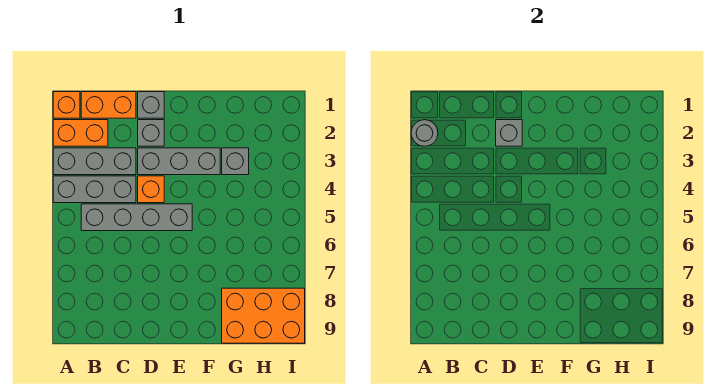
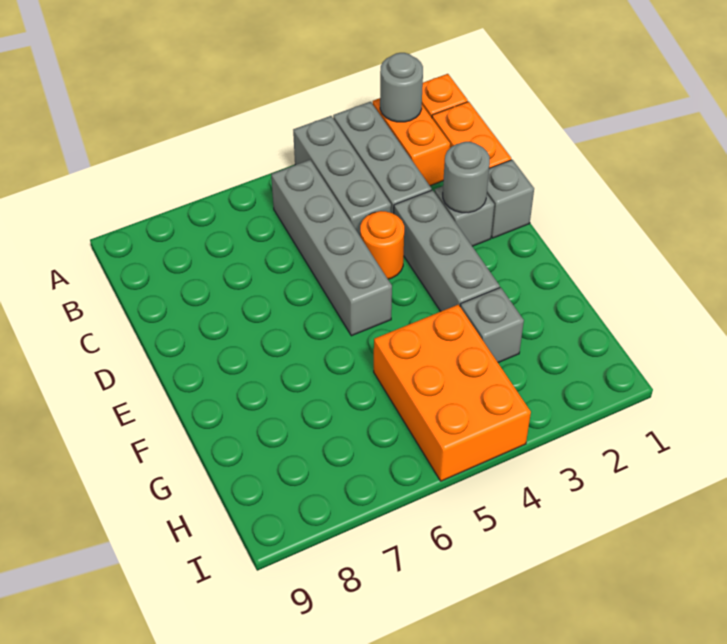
grey brick D2 level 2 -> grey round brick D2 level 2
orange brick D4 level 1 -> orange round brick D4 level 1
orange brick G8:I9 level 1 -> orange brick G4:I5 level 1

